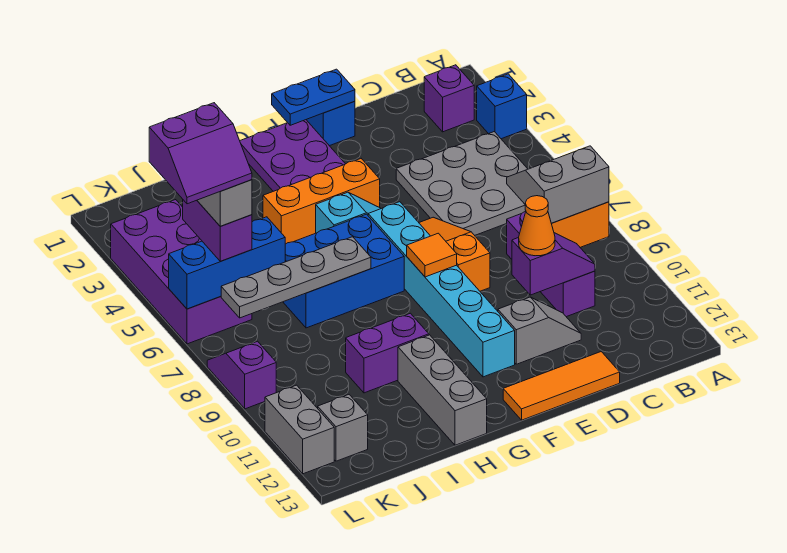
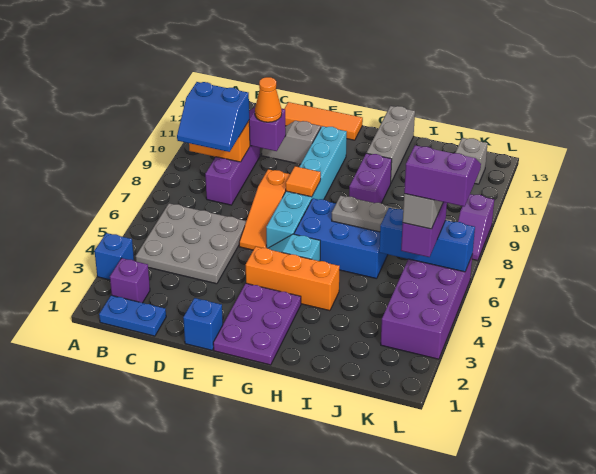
grey slope B8:C9 level 3 top 9 -> blue slope B8:C9 level 3 top 9
blue plate E1:F1 level 2 -> blue plate B1:C1 level 1
purple brick H10:I10 level 1 -> purple brick H9:H10 level 1
grey brick L11:L12 level 1 -> none

